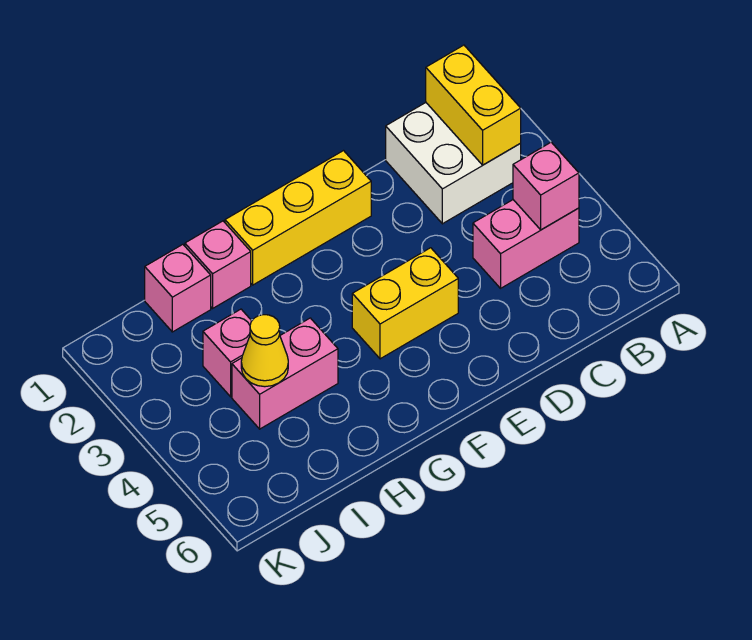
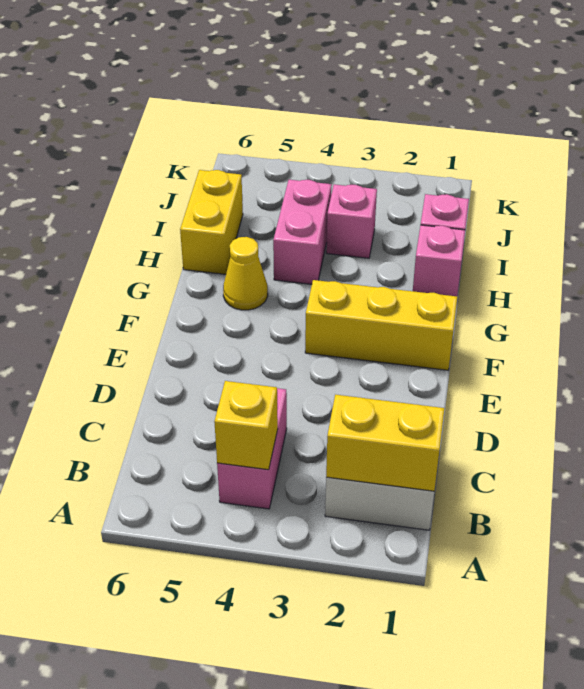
pink brick B4 level 2 -> yellow brick B4 level 2
yellow brick E1:G1 level 1 -> yellow brick F1:F3 level 1
yellow brick E4:F4 level 1 -> yellow brick H6:I6 level 1
yellow cone I4 level 2 -> yellow cone G5 level 1

